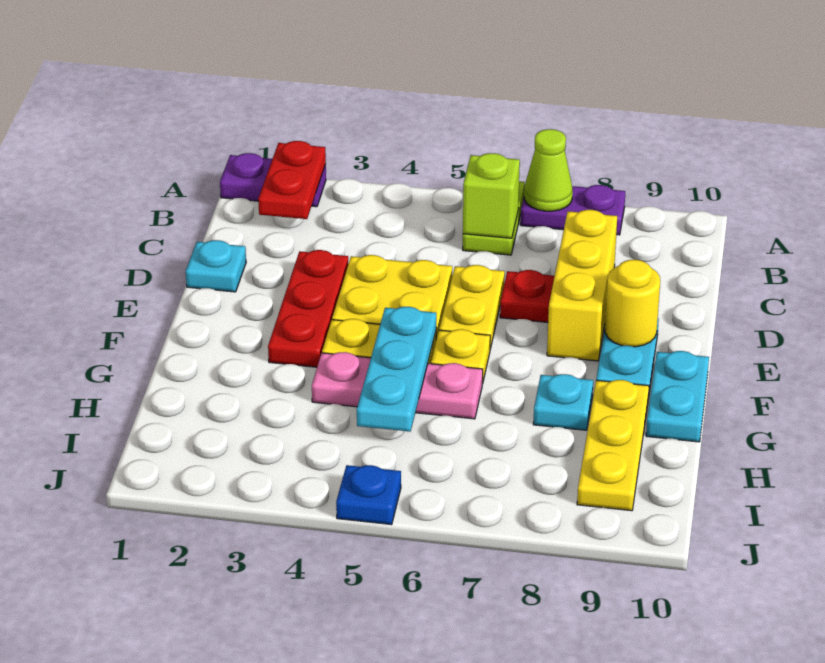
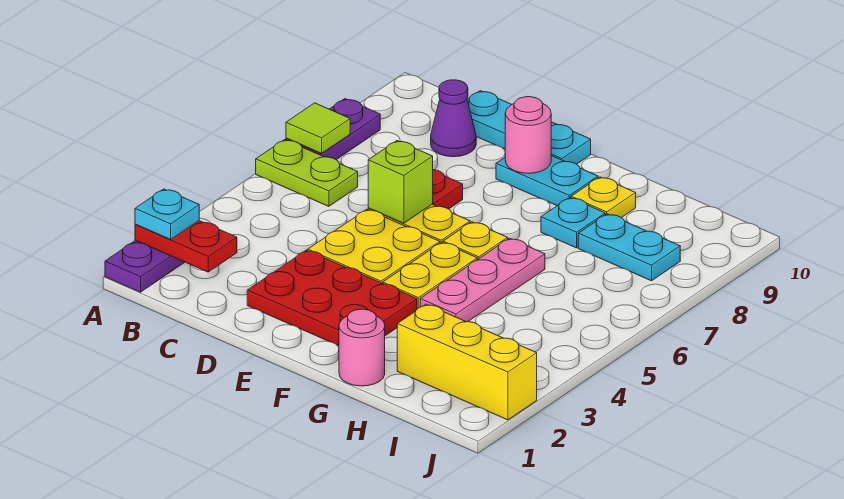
lime cone A7 level 2 -> lime tile A7 level 2
lime brick B6 level 2 -> lime brick D6 level 2
yellow brick C8:E8 level 1 -> yellow brick H2:J2 level 1
none -> purple cone C9 level 1
cyan plate D1 level 1 -> cyan plate A2 level 3
red plate D3:F3 level 1 -> red plate D2:F3 level 1
yellow round brick E9 level 2 -> pink round brick E9 level 2
cyan plate F5:H5 level 2 -> cyan plate C10:E10 level 1
cyan plate F10:G10 level 1 -> cyan plate H8:I8 level 1
none -> pink round brick G1 level 1
yellow plate G9:I9 level 1 -> yellow plate G9 level 1
blue plate J5 level 1 -> none

